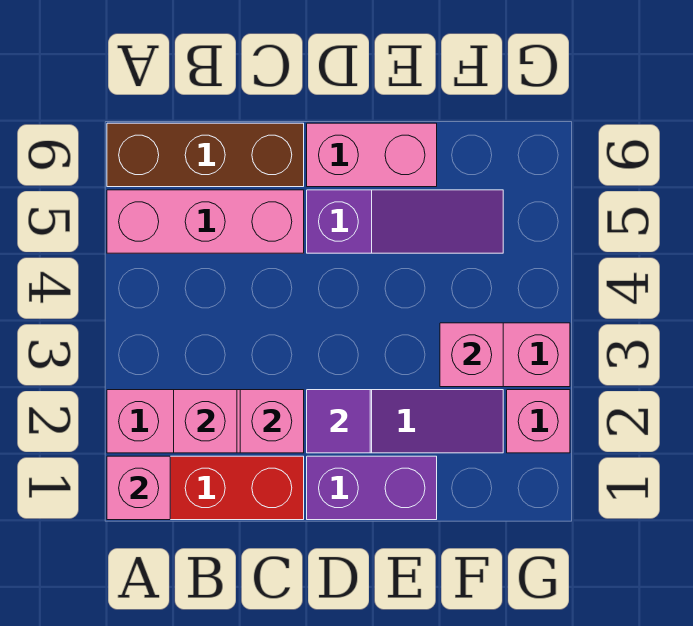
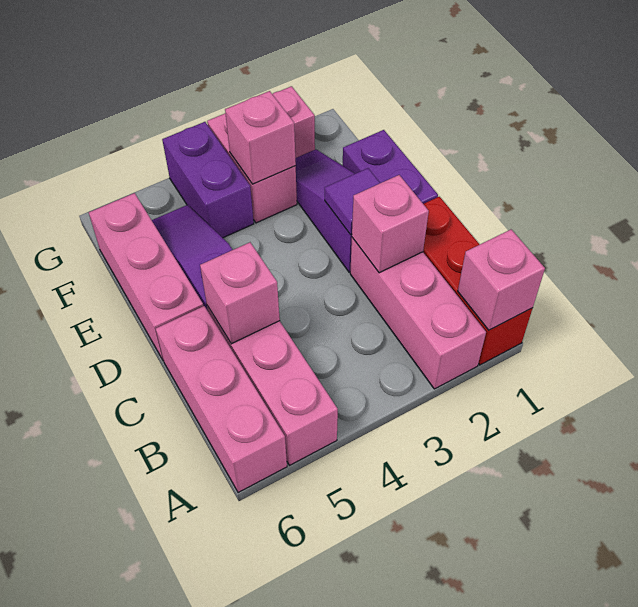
brown brick A6:C6 level 1 -> pink brick A6:C6 level 1
pink brick B2 level 2 -> pink brick C5 level 2
pink brick D6:E6 level 1 -> pink brick D6:F6 level 1
none -> purple brick F4:G4 level 1

